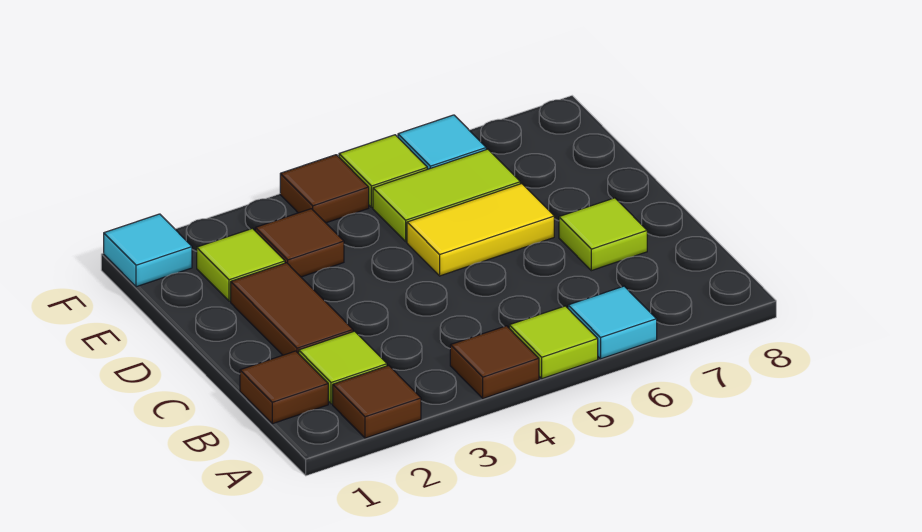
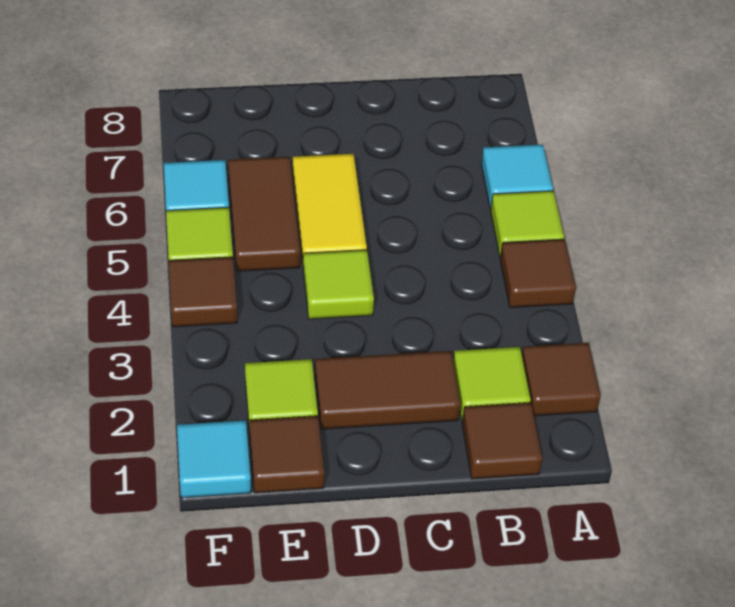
lime tile C7 level 1 -> lime tile D4 level 1
brown tile E3 level 1 -> brown tile E1 level 1
lime tile E5:E6 level 1 -> brown tile E5:E6 level 1

